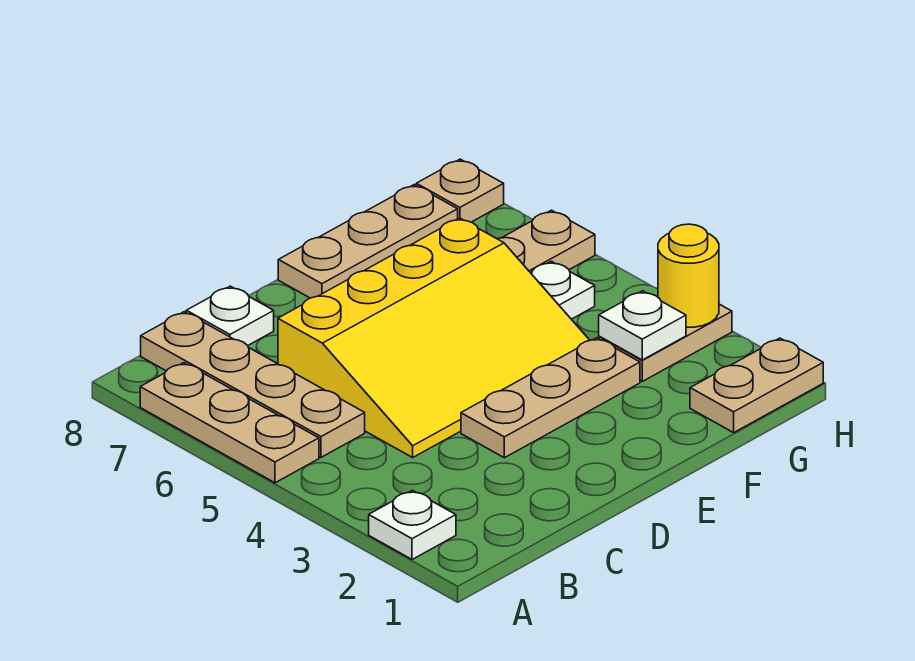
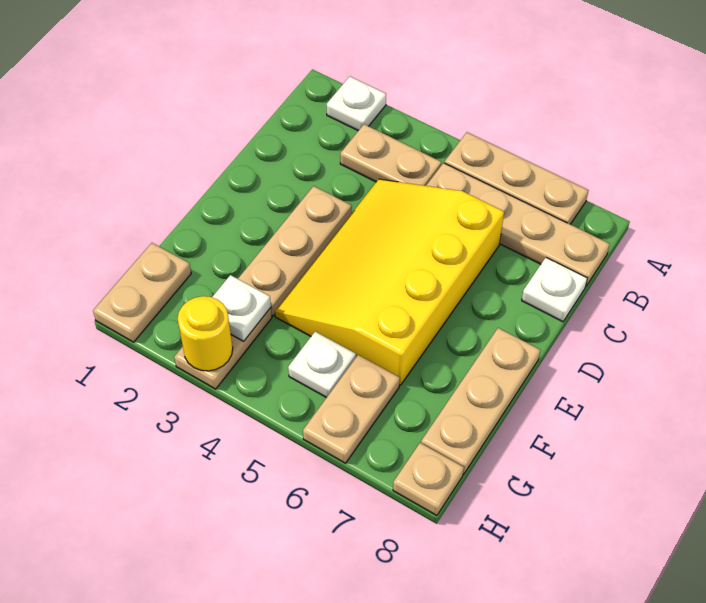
none -> tan plate B3:B4 level 1

